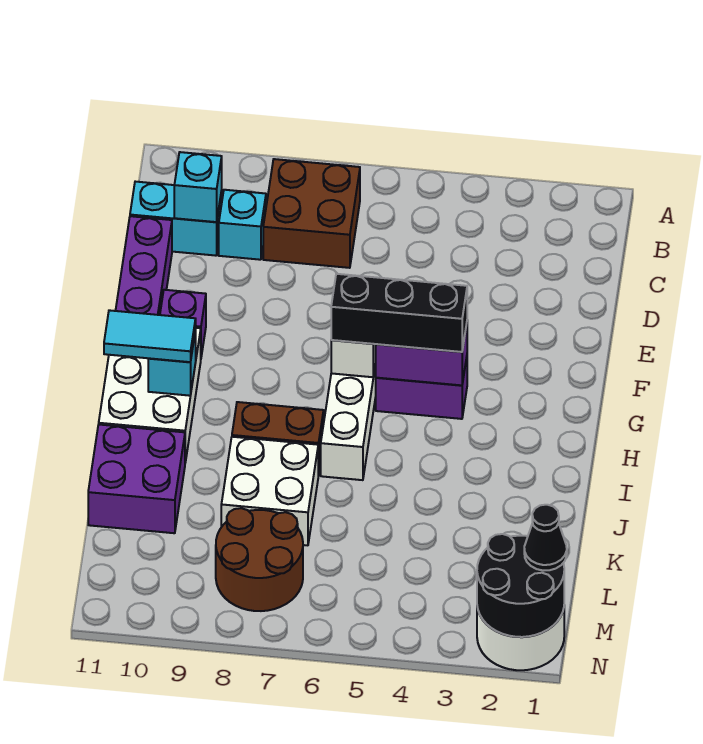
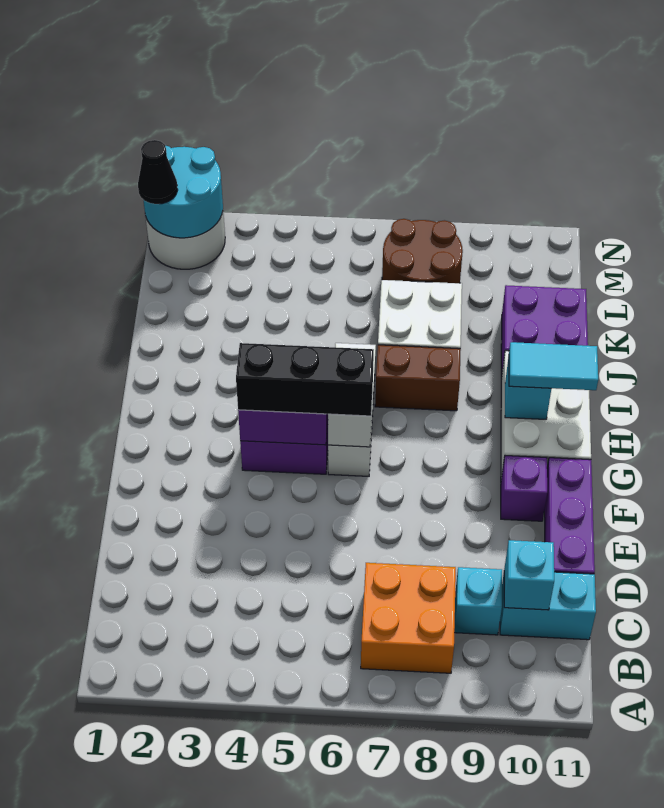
brown brick B7:C8 level 1 -> orange brick B7:C8 level 1
black round brick M1:N2 level 2 -> cyan round brick M1:N2 level 2

